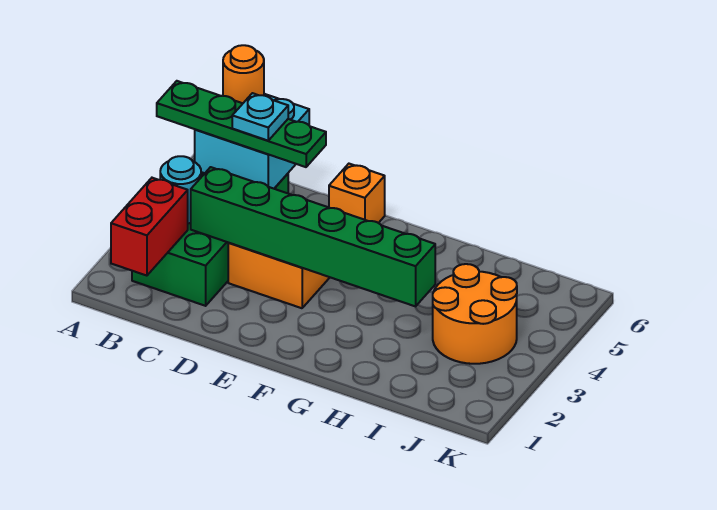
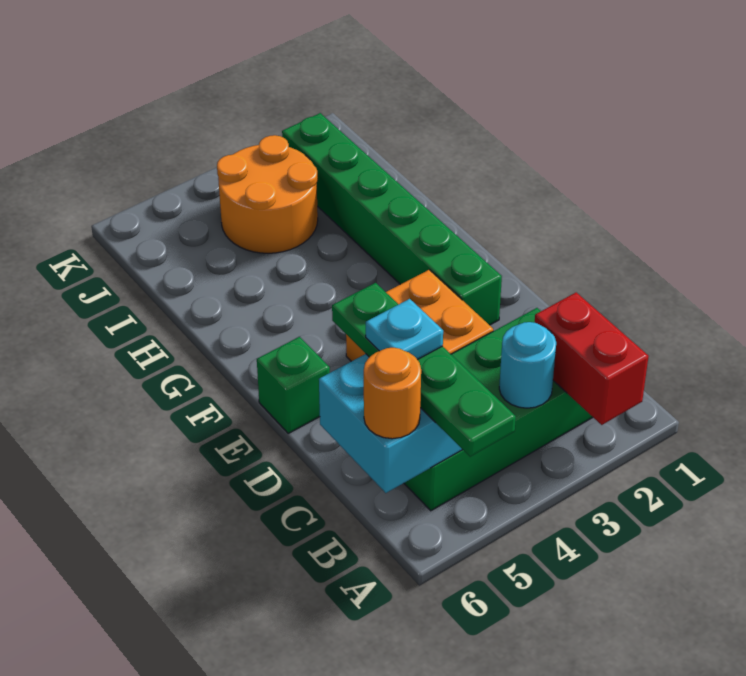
red brick B1:B2 level 2 -> red brick A2:B2 level 2
green brick C3:H3 level 2 -> green brick E2:J2 level 1
orange brick E6 level 1 -> green brick E6 level 1

